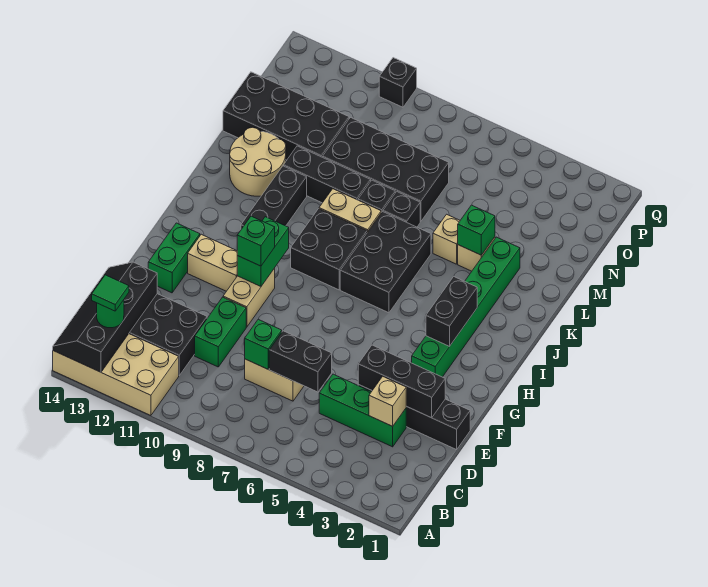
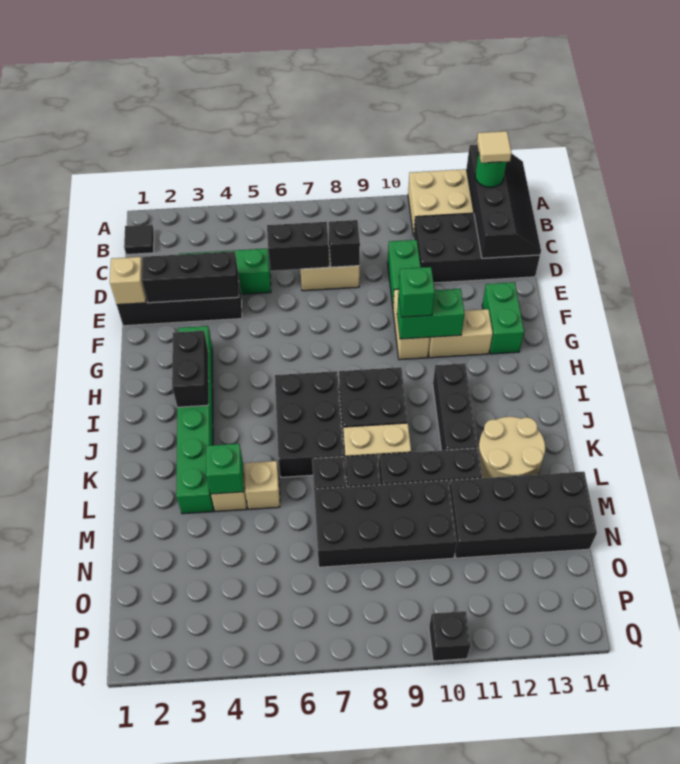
none -> black tile B1 level 1
green tile B13 level 4 -> tan tile B13 level 4
tan brick D3 level 2 -> tan brick E1 level 2
green brick D8 level 2 -> black brick D8 level 2
green brick G10:H10 level 2 -> green brick G10:G11 level 2

